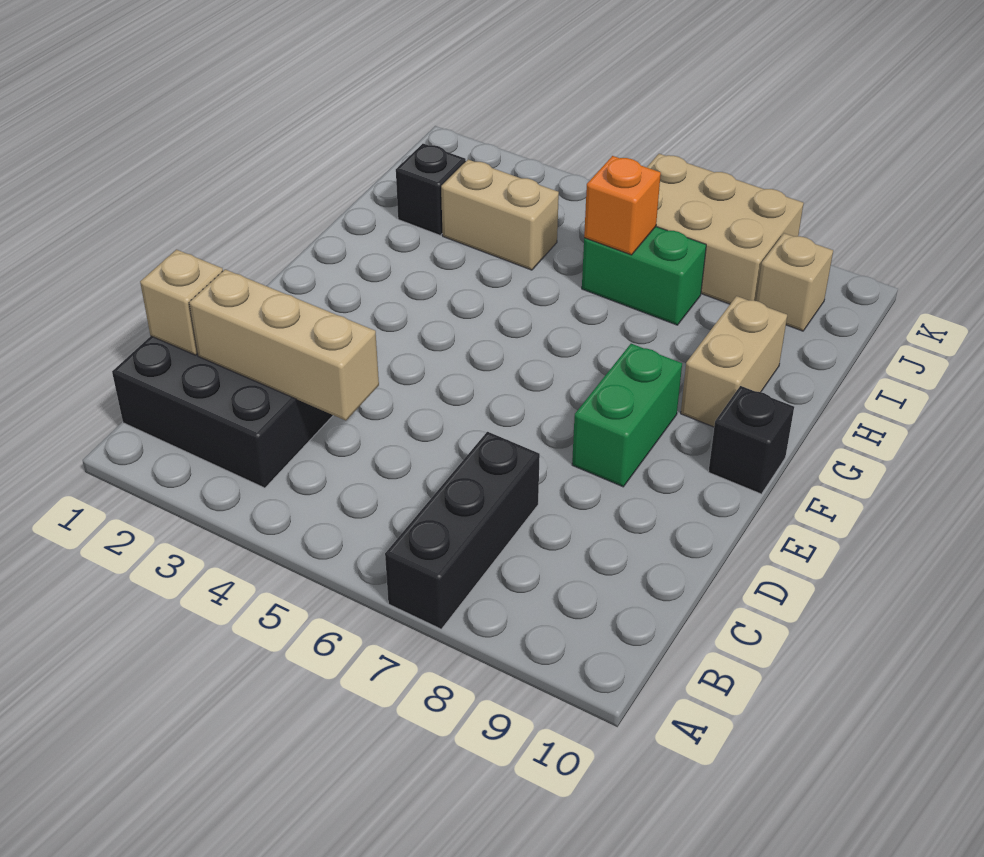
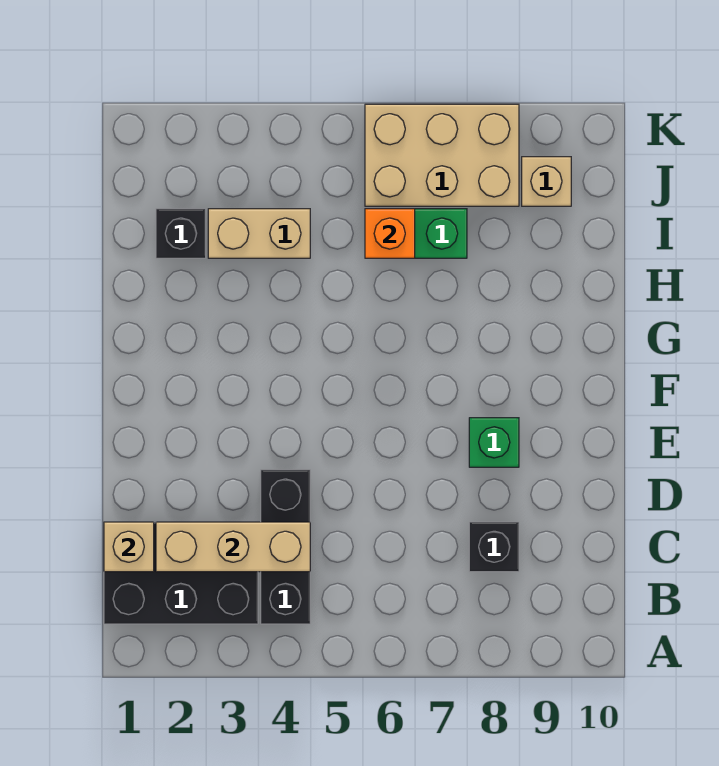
black brick A7:C7 level 1 -> black brick B4:D4 level 1
green brick E8:F8 level 1 -> green brick E8 level 1
black brick F10 level 1 -> black brick C8 level 1
tan brick G9:H9 level 1 -> none

